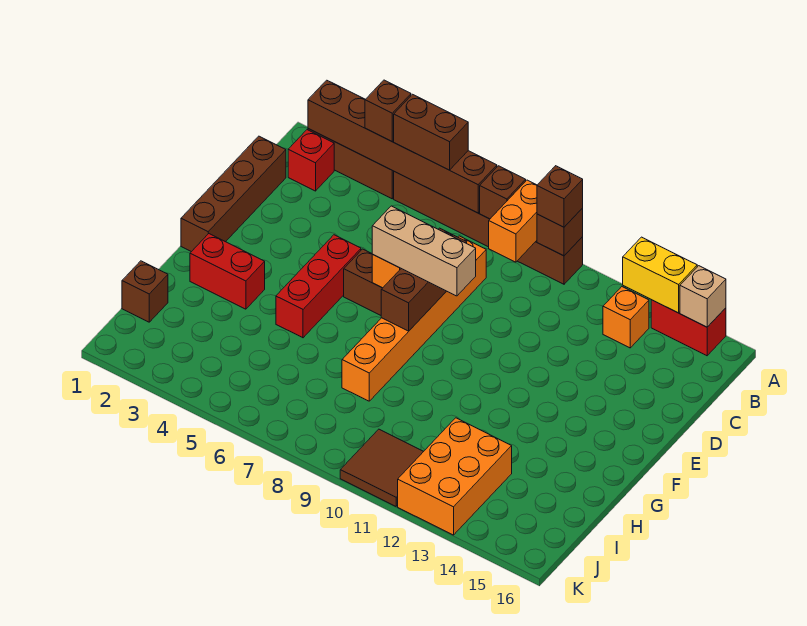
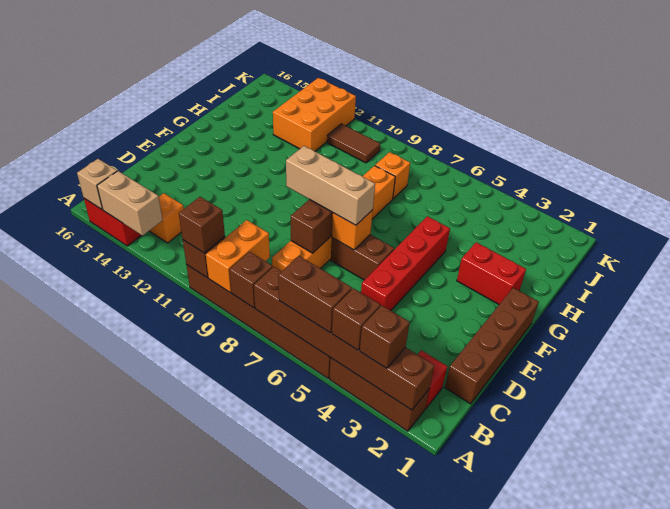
yellow brick A13:A14 level 2 -> tan brick A13:A14 level 2
red brick E5:G5 level 1 -> red brick D5:G5 level 1
brown brick I1 level 1 -> brown brick A3 level 3
none -> orange brick I8 level 1
brown tile J10:K11 level 1 -> brown tile J10:J11 level 1

